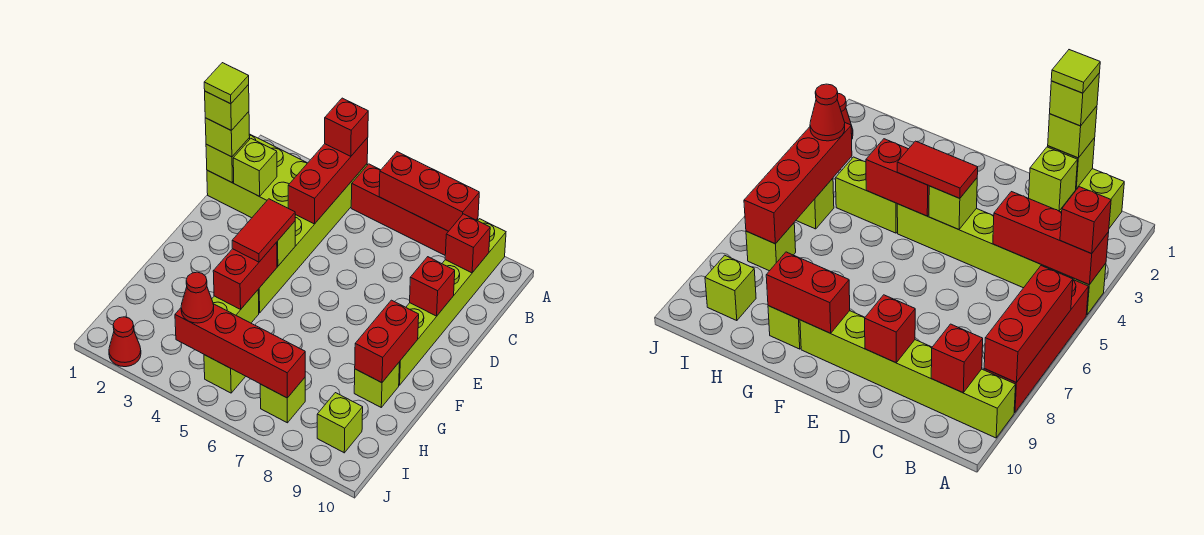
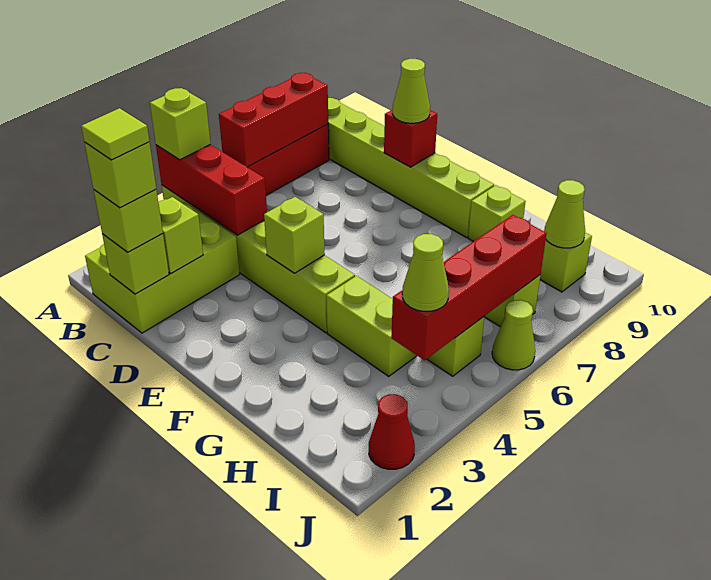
red brick A4 level 3 -> lime brick A4 level 3
red brick B9 level 2 -> none
none -> lime cone D9 level 3
red tile E4:F4 level 3 -> none
red brick F4:G4 level 2 -> none
red brick F9:G9 level 2 -> none
red cone I4 level 3 -> lime cone I4 level 3
none -> lime cone I9 level 2
none -> lime cone J6 level 1

